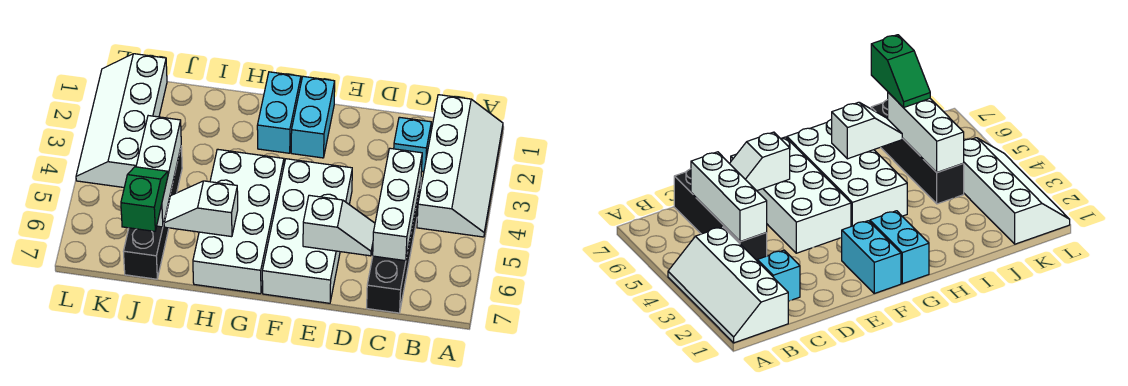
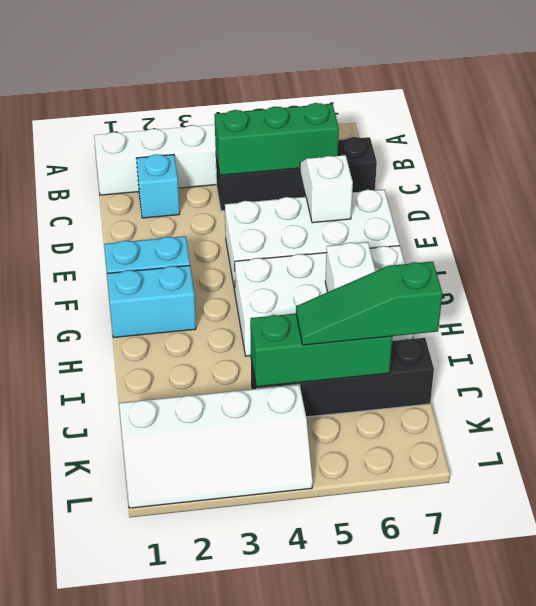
white brick C4:C6 level 2 -> green brick C4:C6 level 2
white brick J4:J6 level 2 -> green brick J4:J6 level 2
green slope J6:J7 level 3 top 7 -> green slope J5:J7 level 3 top 7

